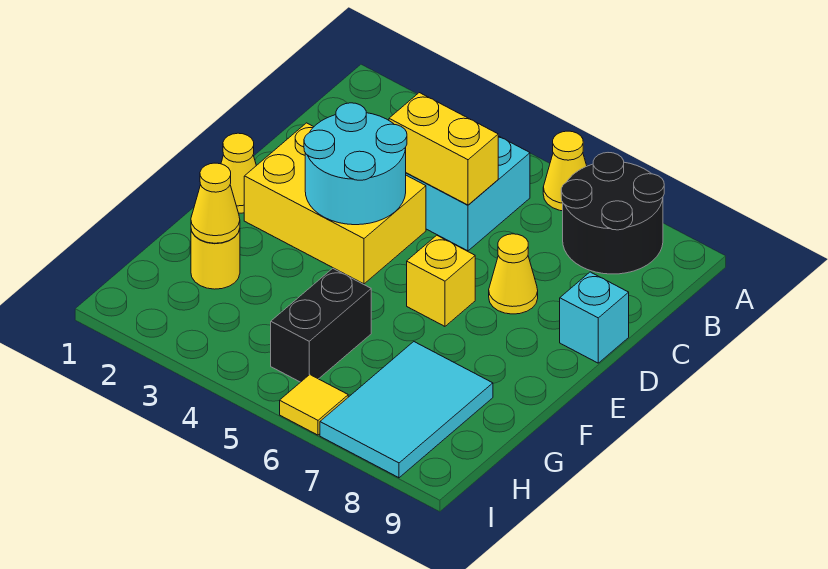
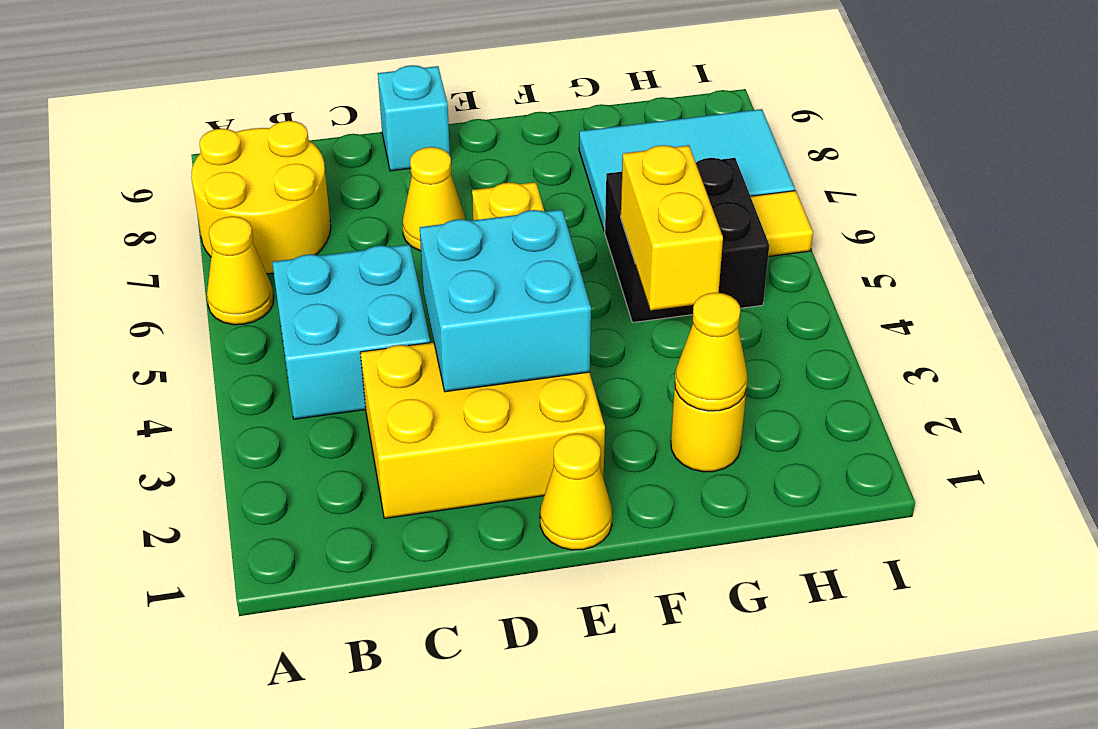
black round brick A7:B8 level 1 -> yellow round brick A7:B8 level 1
yellow brick C4:C5 level 2 -> yellow brick G4:G5 level 2
yellow brick D2:E4 level 1 -> yellow brick C2:E3 level 1
cyan round brick D3:E4 level 2 -> cyan brick D3:E4 level 2
black brick G5:H5 level 1 -> black brick G5:H6 level 1

